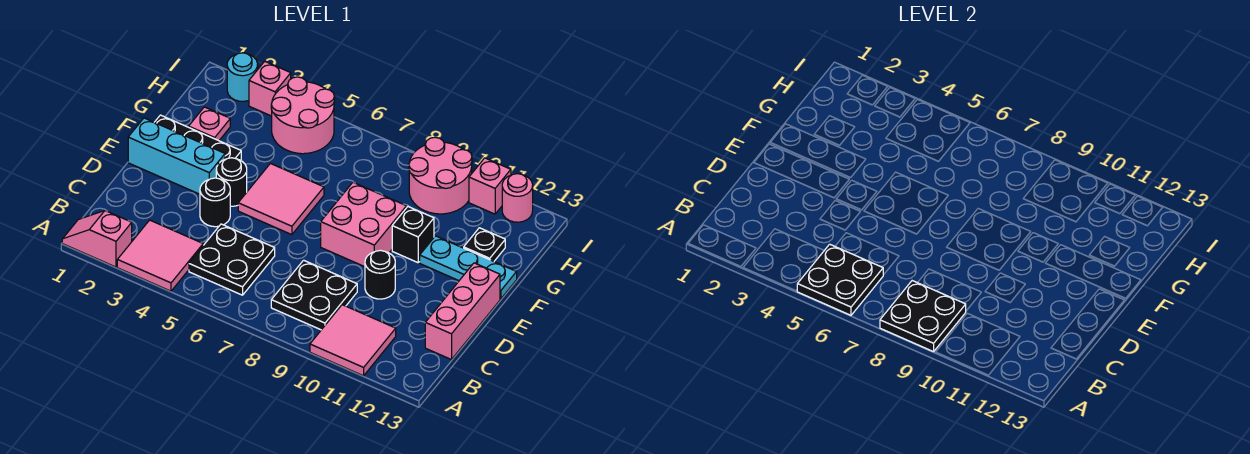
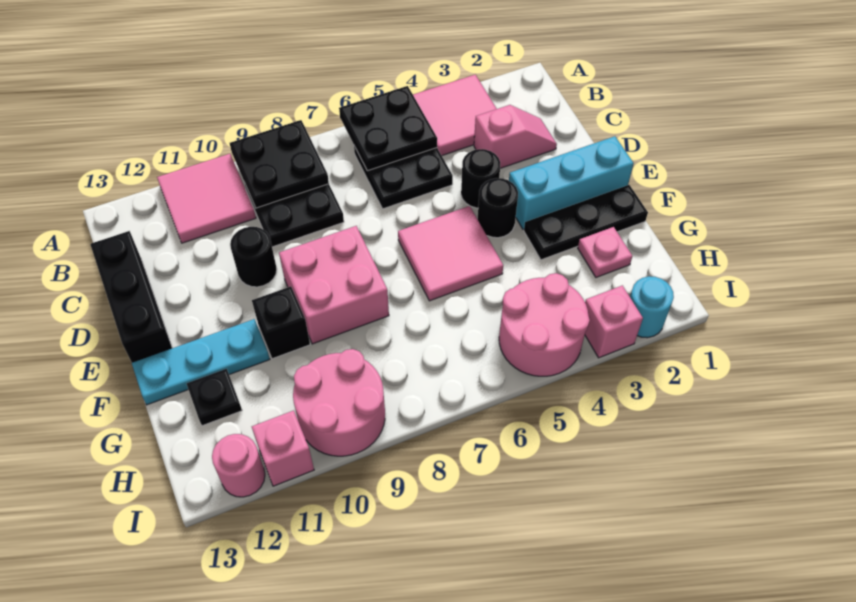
pink slope A1:A2 level 1 top 2 -> pink slope C2:C3 level 1 top 3
pink brick C13:E13 level 1 -> black brick C13:E13 level 1

